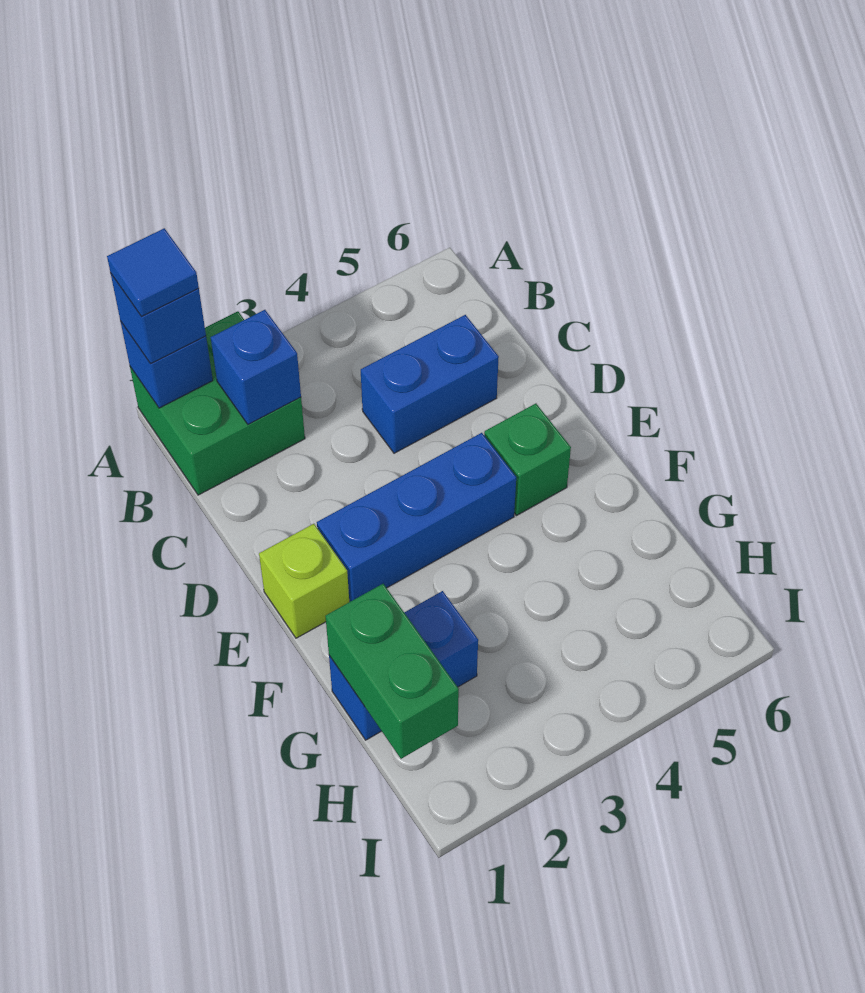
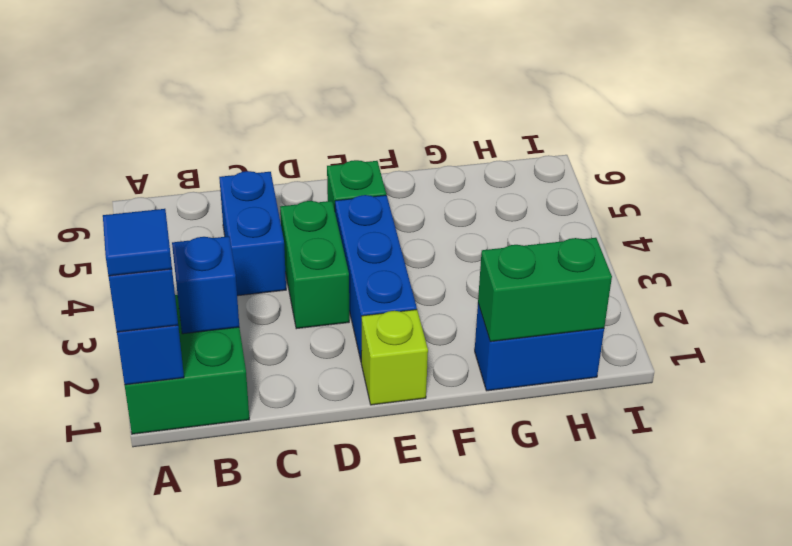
none -> green brick D3:D4 level 1
blue brick G1:G2 level 1 -> blue brick G1:H1 level 1

